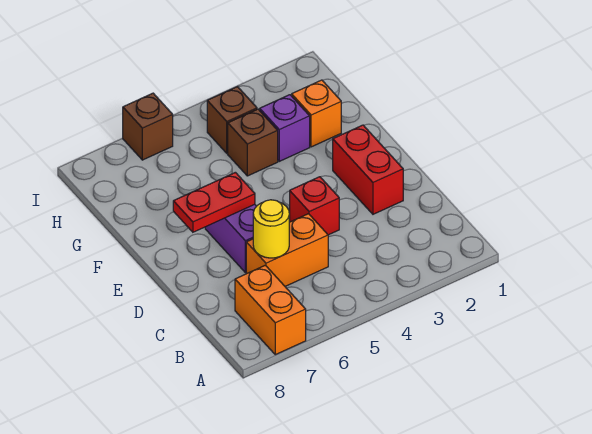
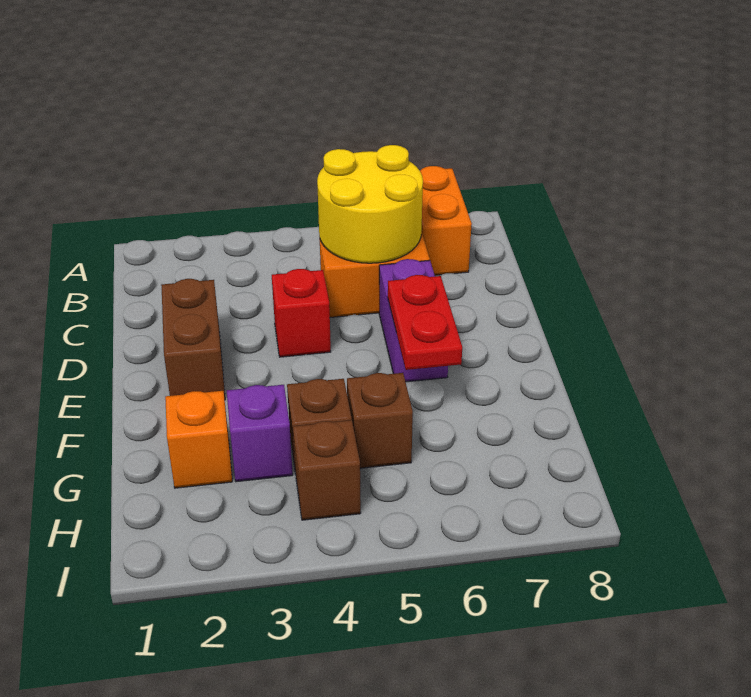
yellow round brick C6 level 2 -> yellow round brick B5:C6 level 2
red brick D2:E2 level 1 -> brown brick D2:E2 level 1
red plate E6:E7 level 2 -> red plate E6:F6 level 2
brown brick I6 level 1 -> brown brick G5 level 1

